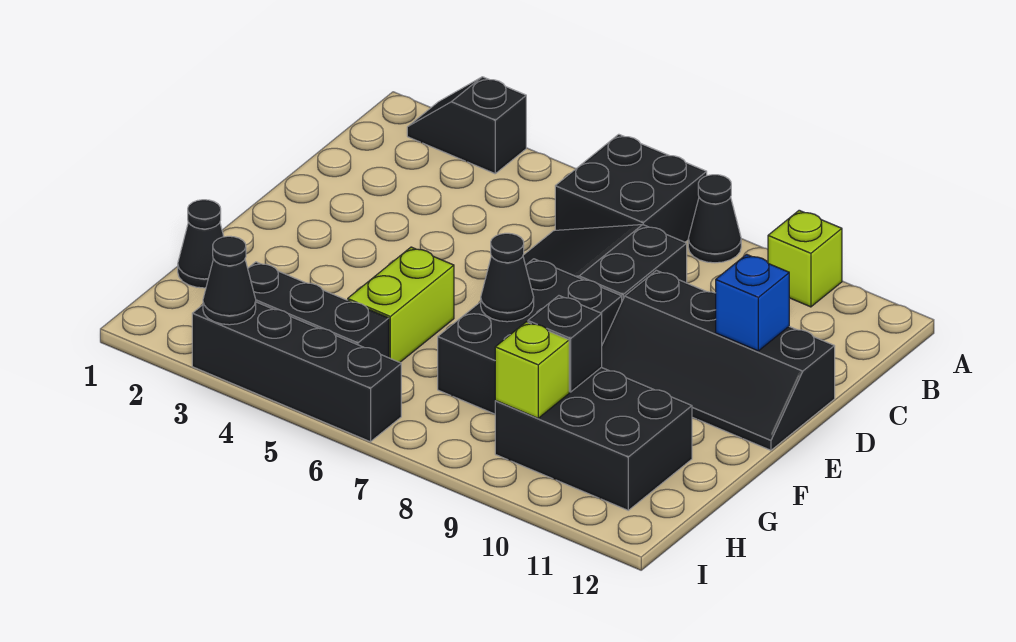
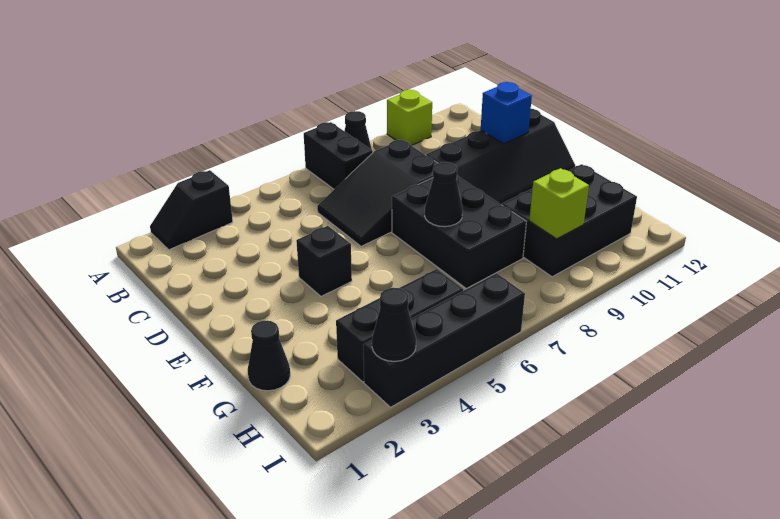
black brick A6:B7 level 1 -> black brick A7:B7 level 1
lime brick F5:G5 level 1 -> none
black brick G9 level 2 -> black brick E4 level 1

